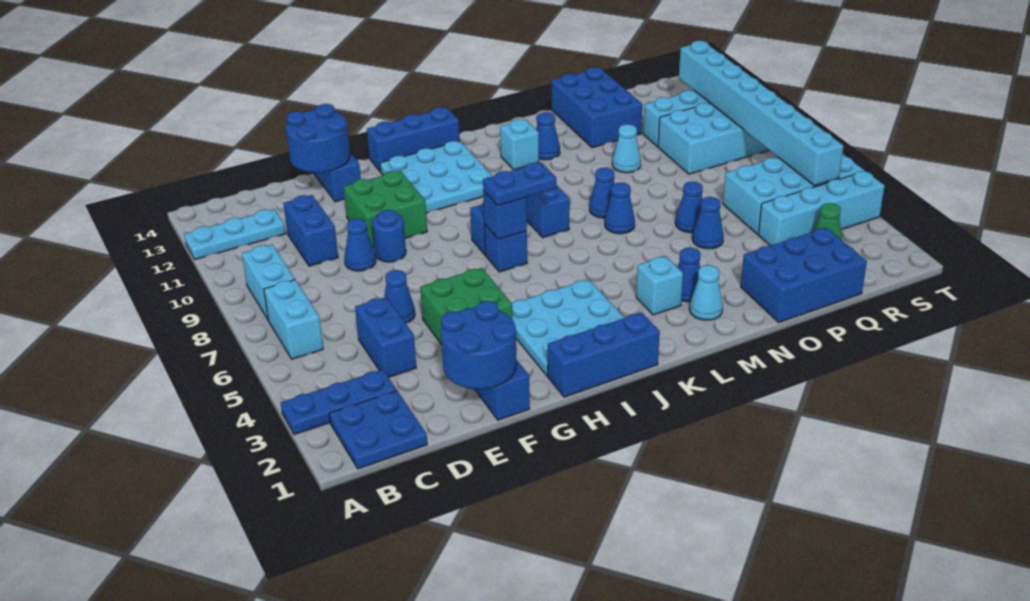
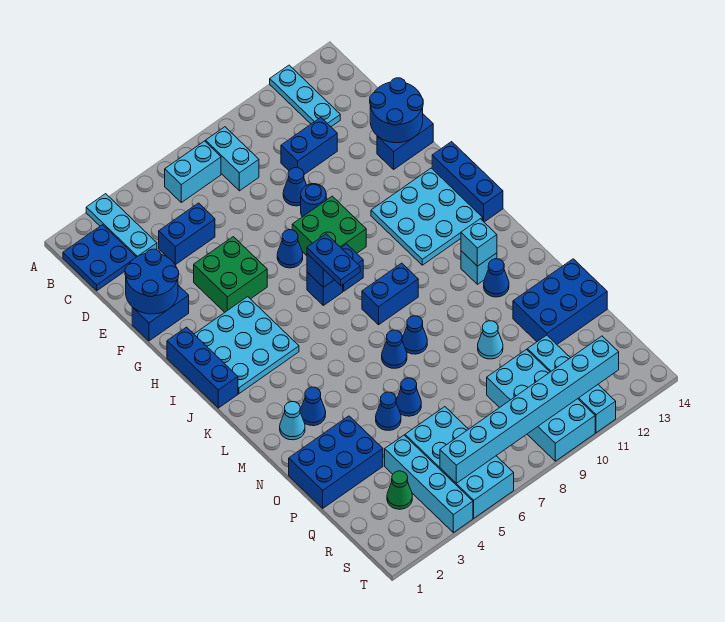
blue plate A3:C3 level 1 -> cyan plate A3:C3 level 1
cyan brick B8:B9 level 1 -> cyan brick B8:C8 level 1
blue cone E6 level 1 -> blue cone G7 level 1
green brick F10:G11 level 1 -> green brick G8:H9 level 1
cyan brick L3 level 1 -> cyan brick L12 level 2
blue brick O1:Q2 level 1 -> blue brick O1:P3 level 1

